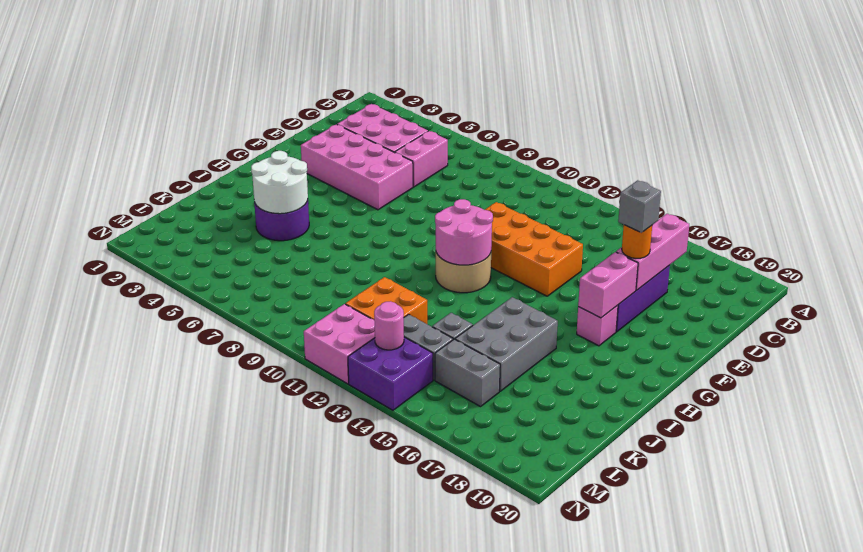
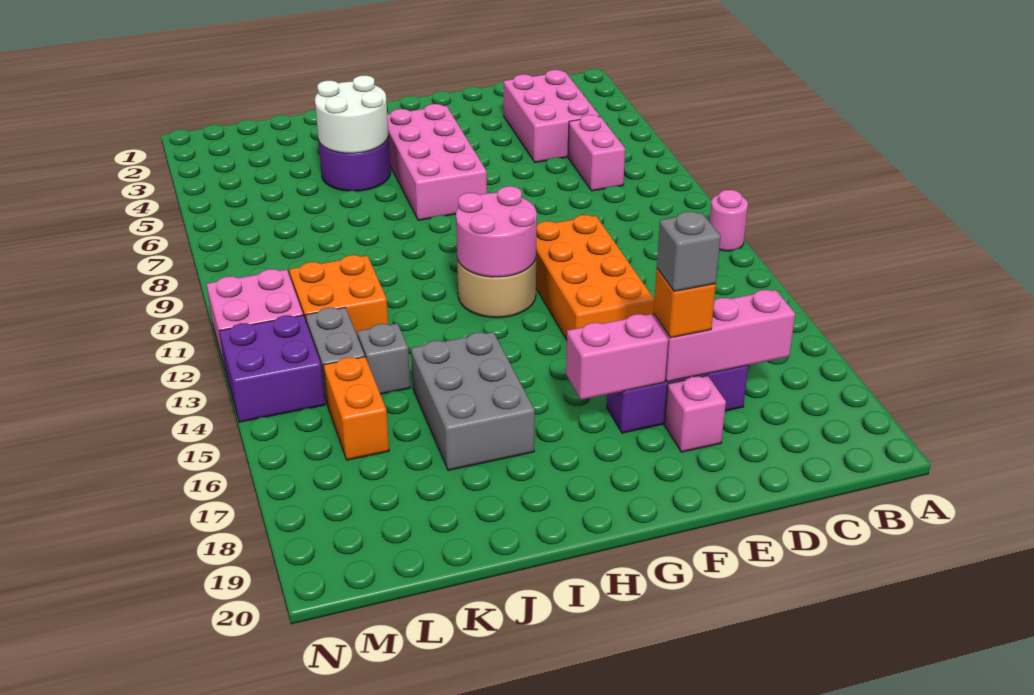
pink brick C6:D6 level 1 -> pink brick C6:C7 level 1
pink brick E3:F6 level 1 -> pink brick G4:H7 level 1
orange round brick E17 level 3 -> orange brick E17 level 3
pink brick G17 level 1 -> pink brick E18 level 1
grey brick I15:K16 level 1 -> grey brick I15:J17 level 1
grey brick L15:L16 level 1 -> orange brick L15:L16 level 1
pink round brick M13 level 2 -> pink round brick A11 level 1

